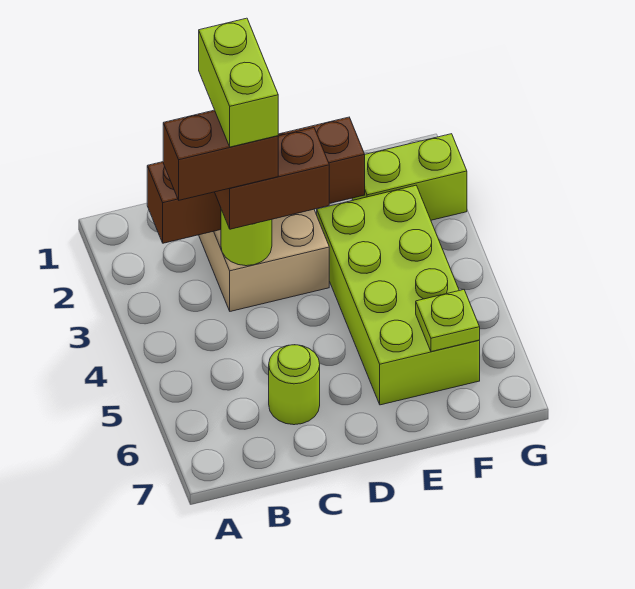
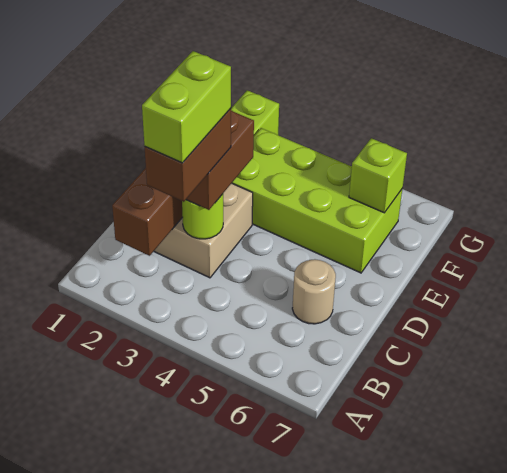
lime brick C2:C3 level 5 -> lime brick B3:C3 level 5
lime round brick C6 level 1 -> tan round brick C6 level 1
lime plate F6 level 2 -> lime brick F6 level 2

